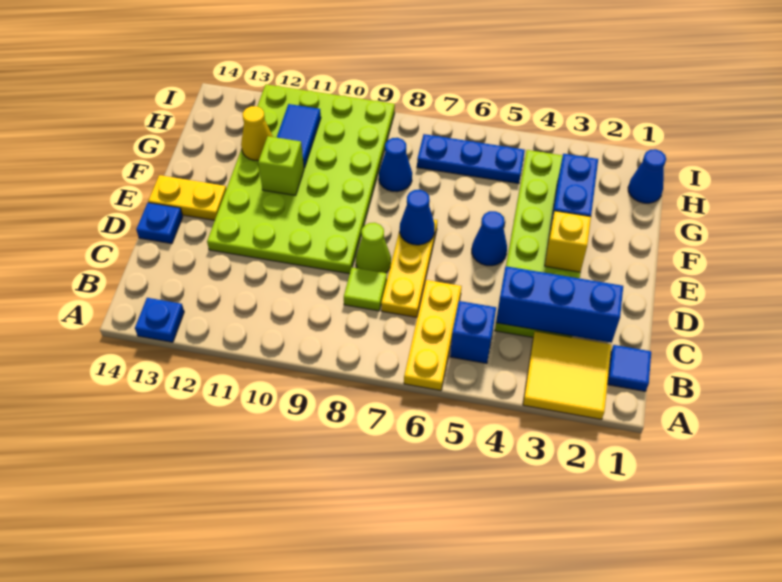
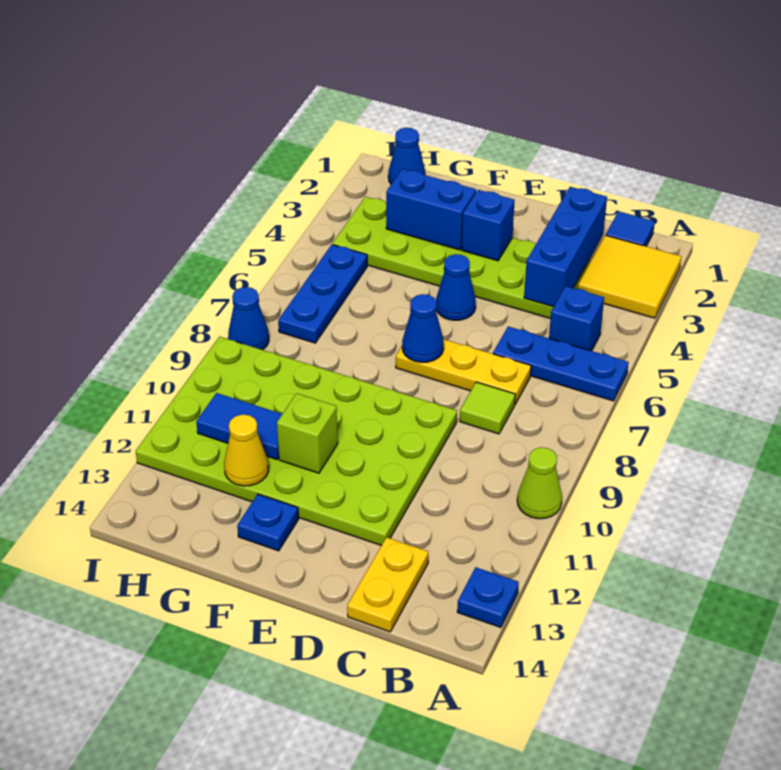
yellow plate A6:C6 level 1 -> blue plate A6:C6 level 1
lime cone D8 level 1 -> lime cone A10 level 1
blue plate D14 level 1 -> blue plate F13 level 1
yellow brick E3 level 2 -> blue brick E3 level 2
yellow plate E13:E14 level 1 -> yellow plate C13:C14 level 1
blue cone G8 level 1 -> blue cone I8 level 1

